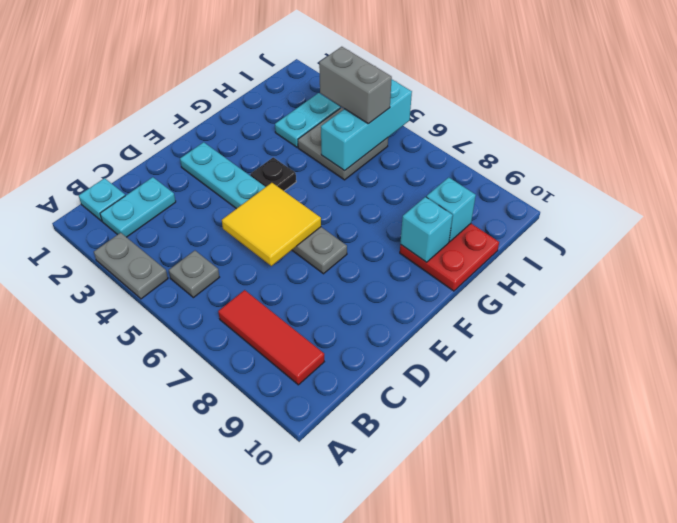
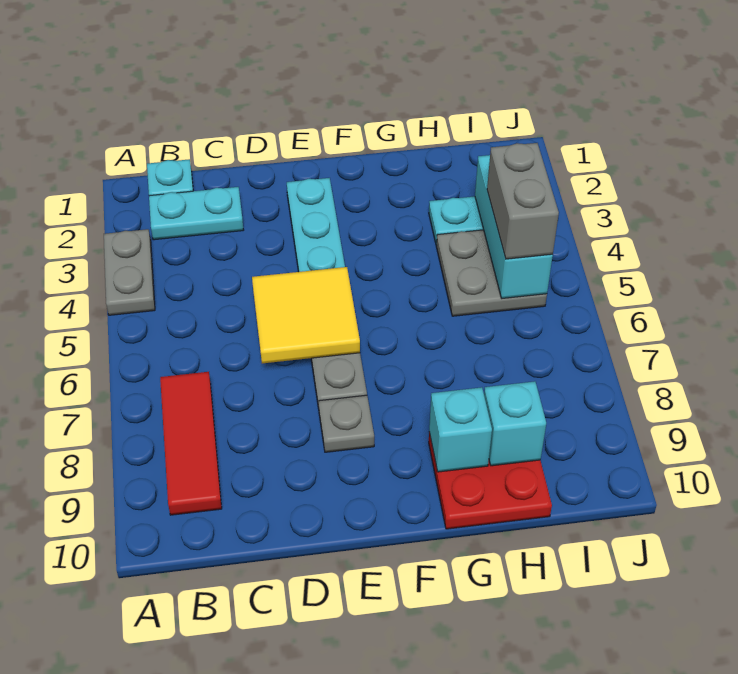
grey plate B5 level 1 -> grey plate E8 level 1
black plate F4 level 1 -> none
cyan brick H5:J5 level 2 -> cyan brick I3:I5 level 2

